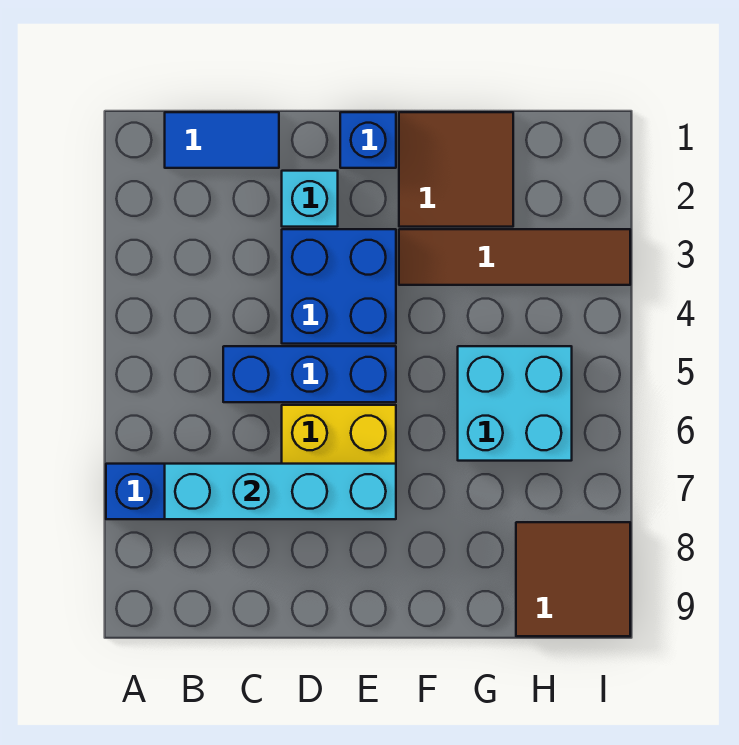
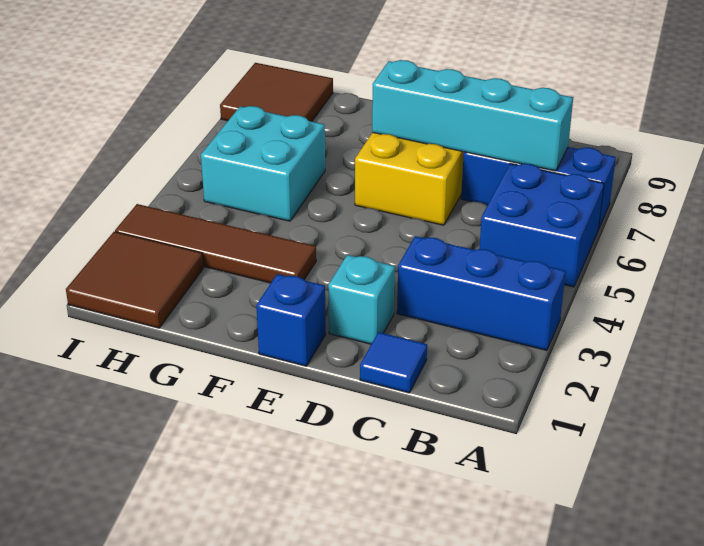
blue tile B1:C1 level 1 -> blue tile C1 level 1
blue brick C5:E5 level 1 -> blue brick A3:C3 level 1
blue brick D3:E4 level 1 -> blue brick A5:B6 level 1
brown tile F1:G2 level 1 -> brown tile H1:I2 level 1

